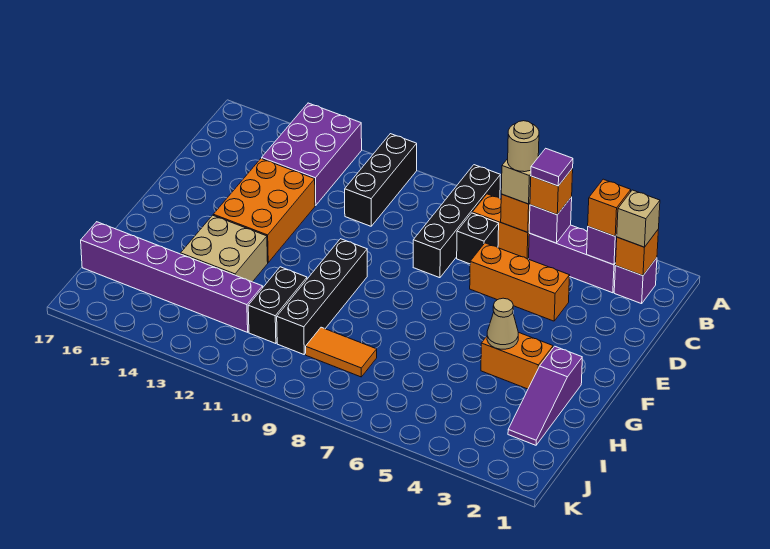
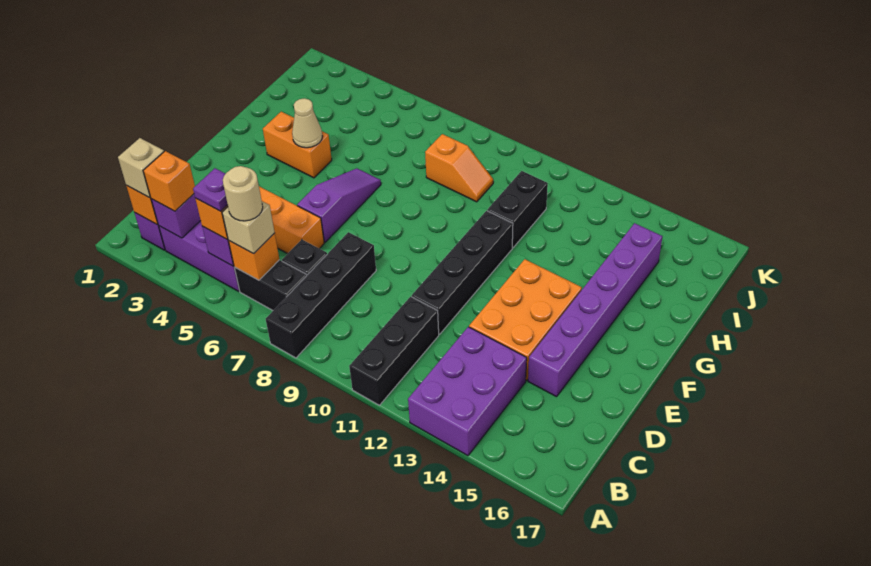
purple tile B5 level 4 -> purple plate B5 level 4
orange brick B6:B7 level 1 -> black brick B6:B7 level 1
black brick F10:I10 level 1 -> black brick D11:G11 level 1
purple slope G2:I2 level 1 top G -> purple slope E6:G6 level 1 top E
tan brick G13:H14 level 1 -> none
orange tile I8:I9 level 1 -> orange slope I8:I9 level 1 top 8
purple brick I12:I17 level 1 -> purple brick D15:I15 level 1

